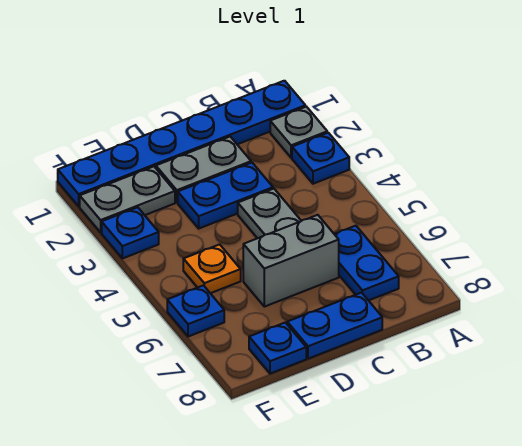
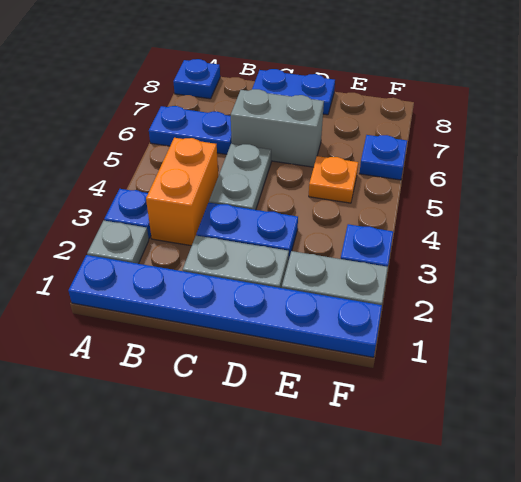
none -> orange brick B3:B4 level 1
blue plate B6:B7 level 1 -> blue plate A6:B6 level 1
blue plate E8 level 1 -> blue plate A8 level 1

